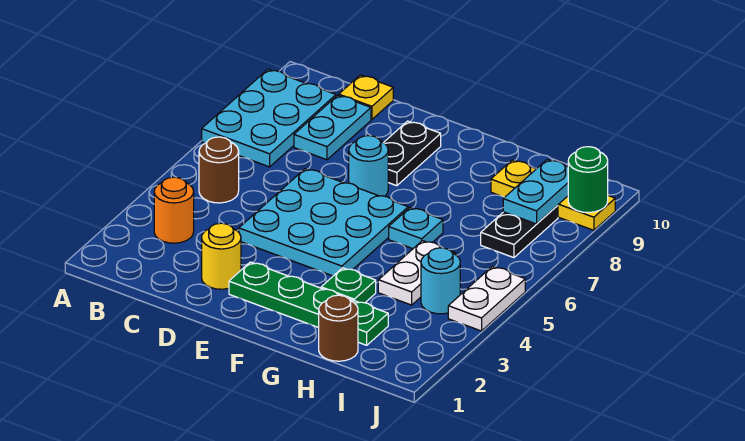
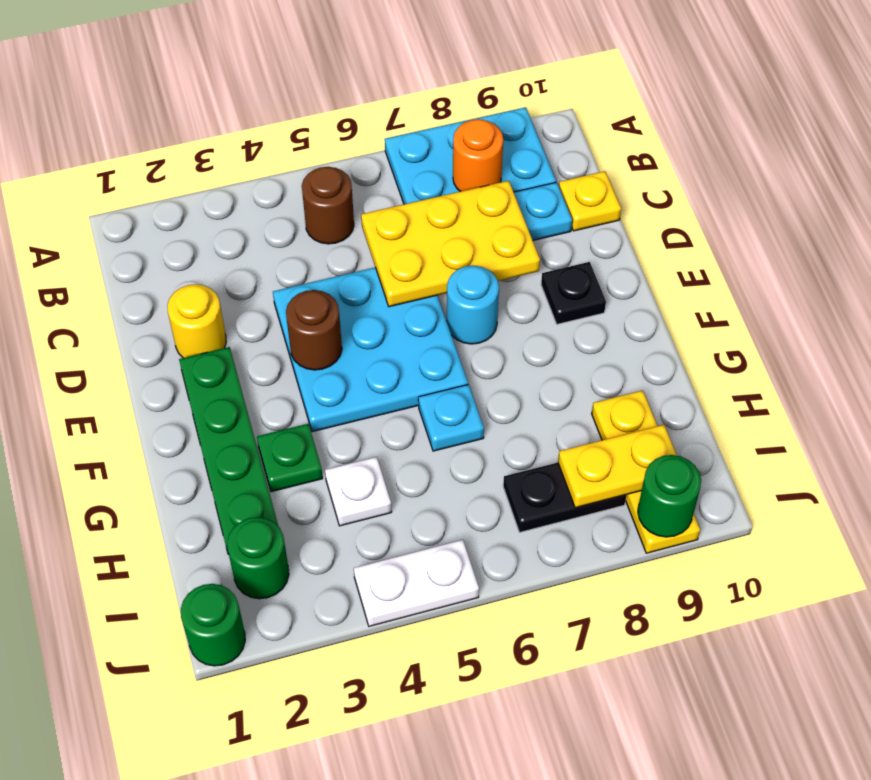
orange round brick B3 level 1 -> orange round brick B8 level 2
none -> yellow plate C6:D8 level 2
black plate E8:E9 level 1 -> black plate E9 level 1
brown round brick H1 level 1 -> brown round brick E4 level 2
white plate H4:H5 level 1 -> white plate H4 level 1
none -> green round brick I2 level 1
cyan round brick I4 level 1 -> none
cyan plate I8:I9 level 2 -> yellow plate I8:I9 level 2
none -> green round brick J1 level 1

